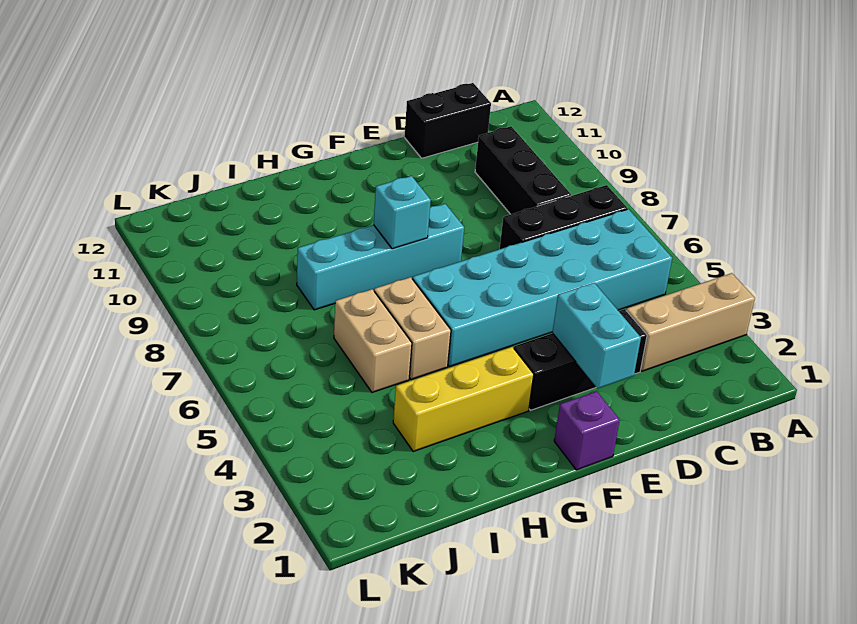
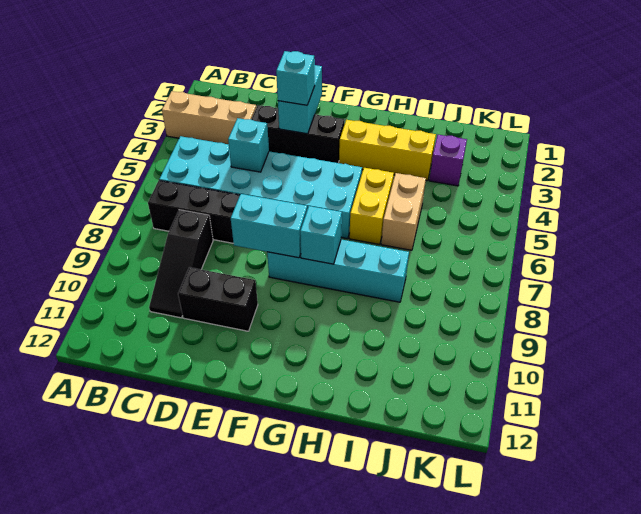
black brick C8:C10 level 1 -> black slope C8:C10 level 1 top 8
black brick C12:D12 level 1 -> black brick D10:E10 level 1
none -> cyan brick D5 level 2
none -> cyan brick E3 level 3
none -> cyan brick E8:F8 level 2
purple brick F1 level 1 -> purple brick J3 level 1
tan brick H5:H6 level 1 -> yellow brick H5:H6 level 1

